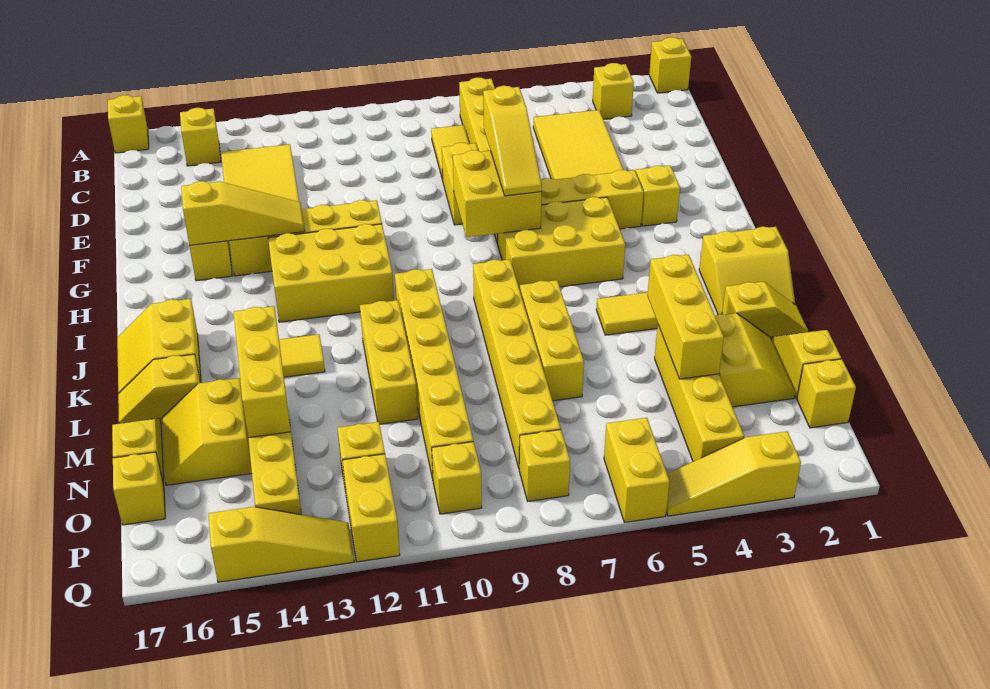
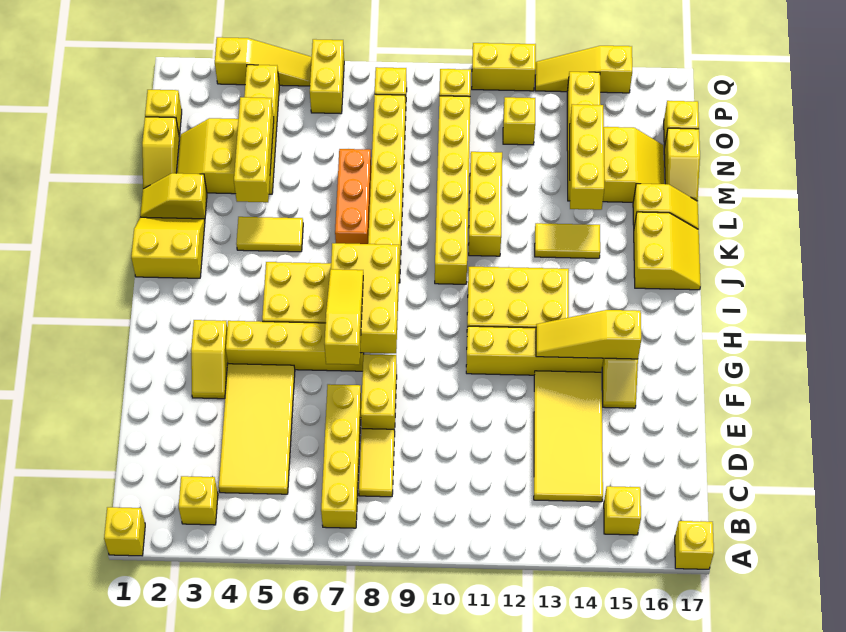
yellow brick G7:H8 level 2 -> yellow brick G7:I8 level 2
yellow brick K7:M7 level 1 -> orange brick K7:M7 level 1
yellow brick P12:Q12 level 1 -> yellow brick Q11:Q12 level 1

